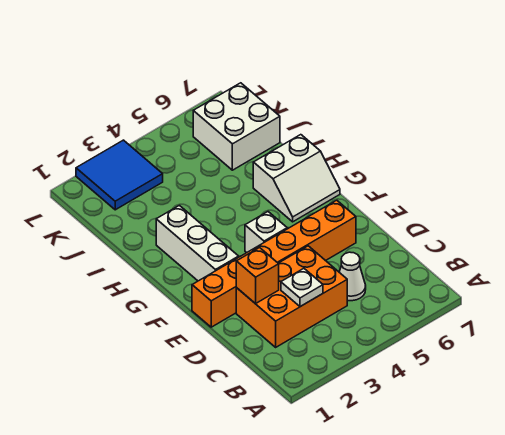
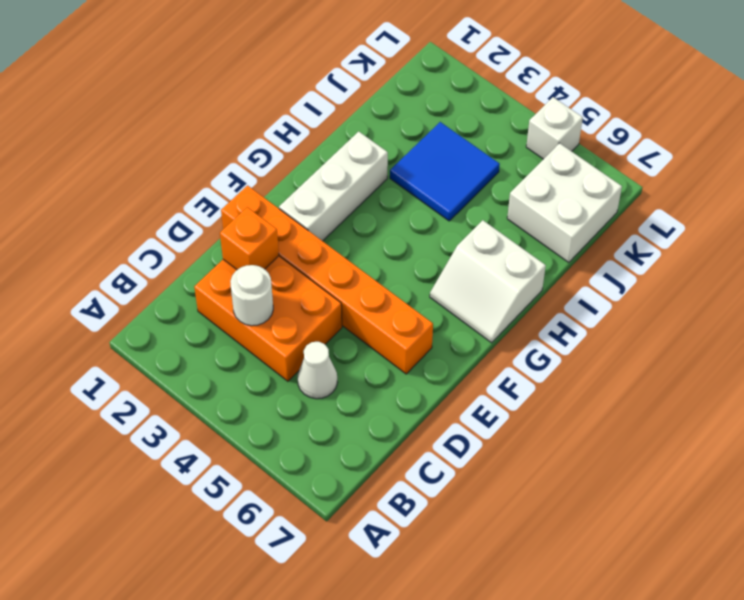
white plate C3 level 2 -> white round brick C3 level 2
white brick F4 level 1 -> white brick L5 level 1
blue tile K2:L3 level 1 -> blue tile I3:J4 level 1

